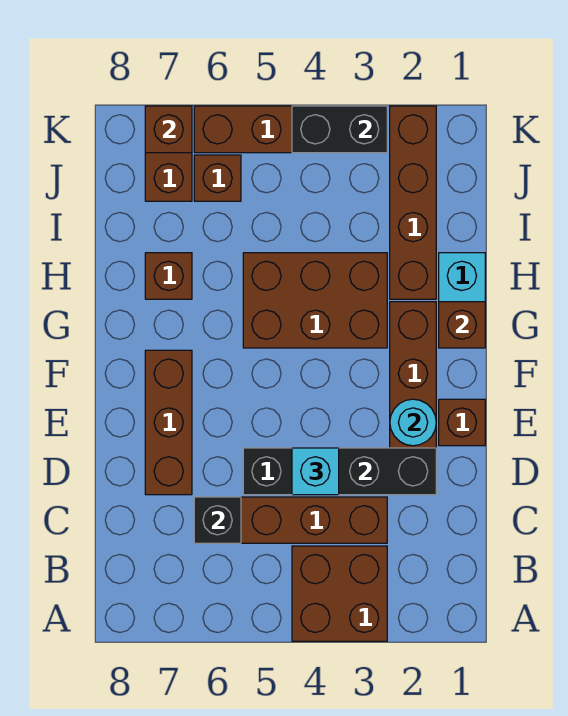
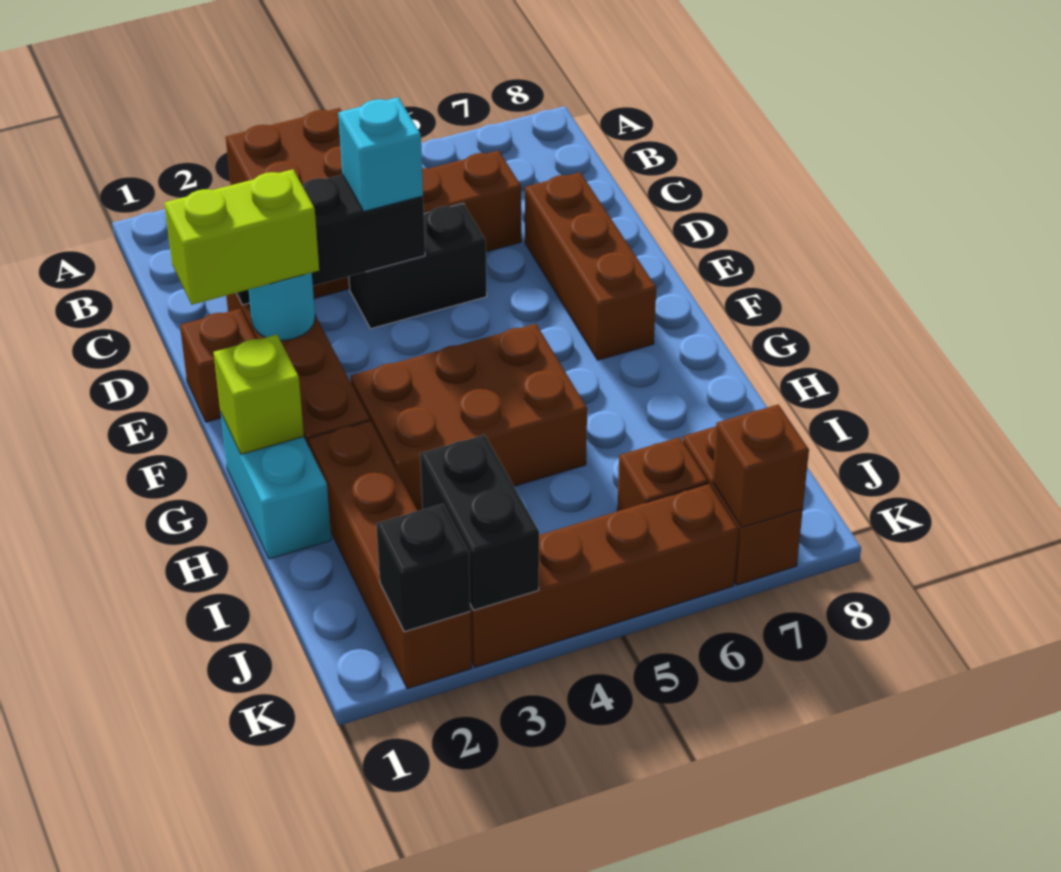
black brick C6 level 2 -> black brick K2 level 2
none -> lime brick E1:E2 level 3
brown brick G1 level 2 -> lime brick G1 level 2
brown brick H7 level 1 -> none
black brick K3:K4 level 2 -> black brick J3:K3 level 2

